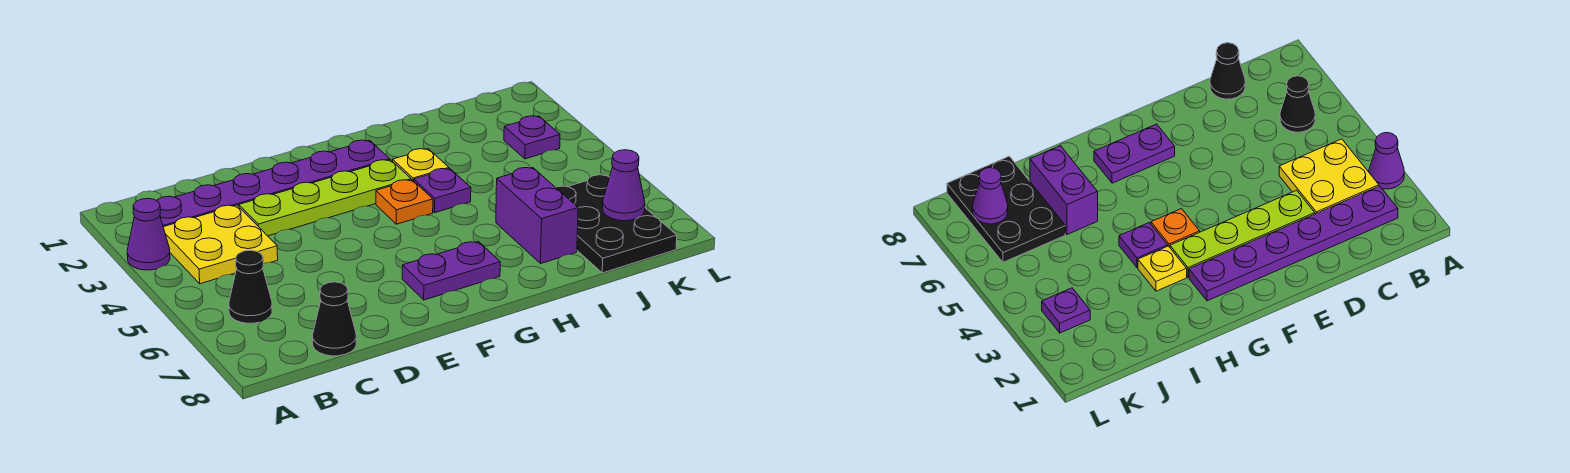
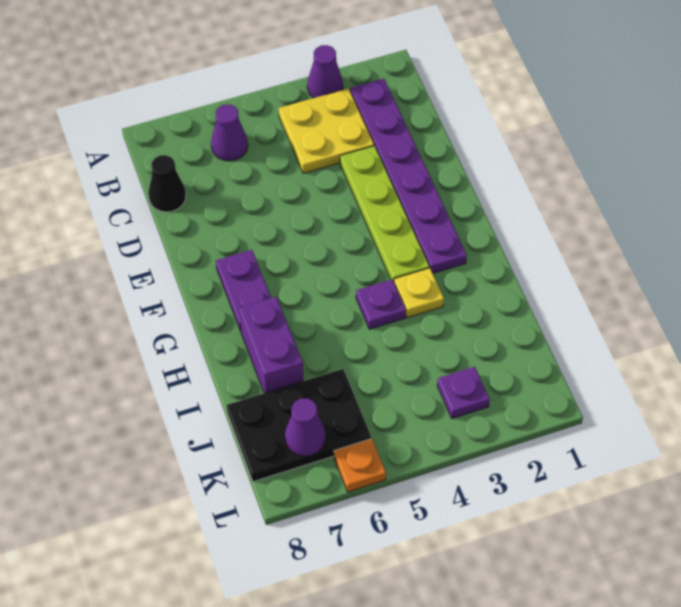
black cone B6 level 1 -> purple cone B6 level 1
orange plate G4 level 1 -> orange plate L6 level 1
purple brick I6:I7 level 1 -> purple brick H7:I7 level 1

